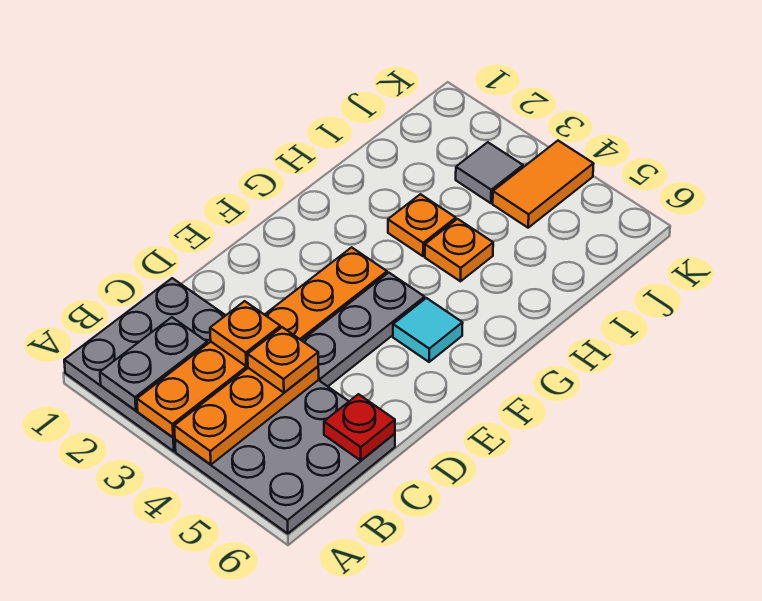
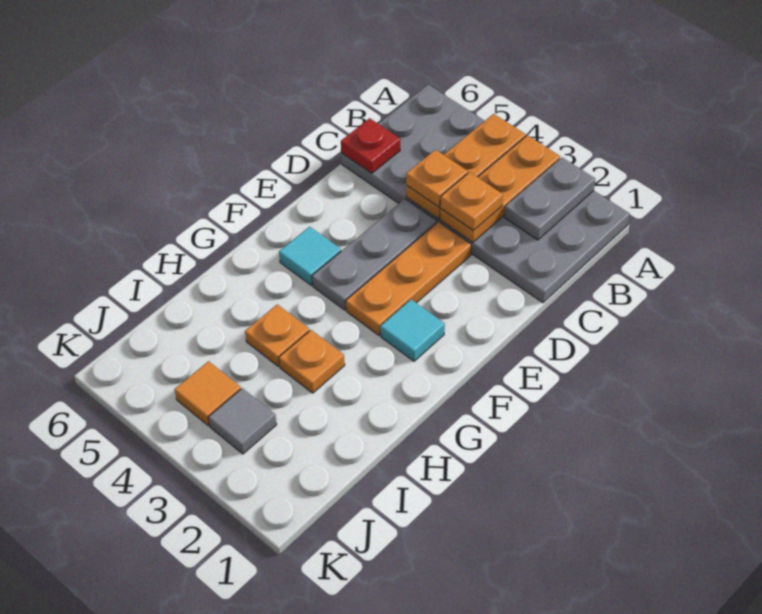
none -> cyan tile F2 level 1
orange tile J4:K4 level 1 -> orange tile J4 level 1

